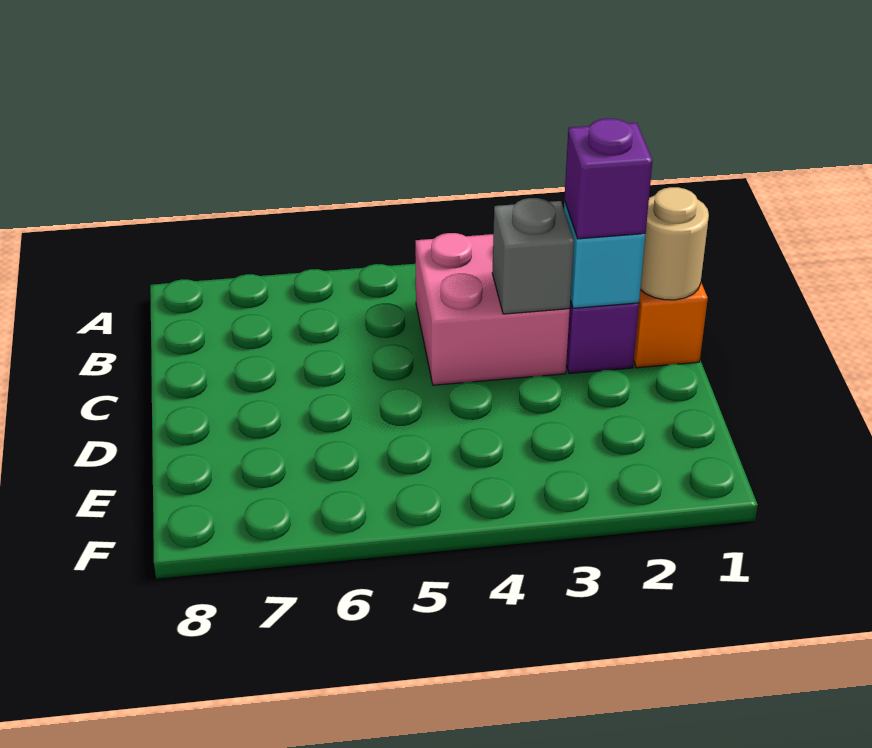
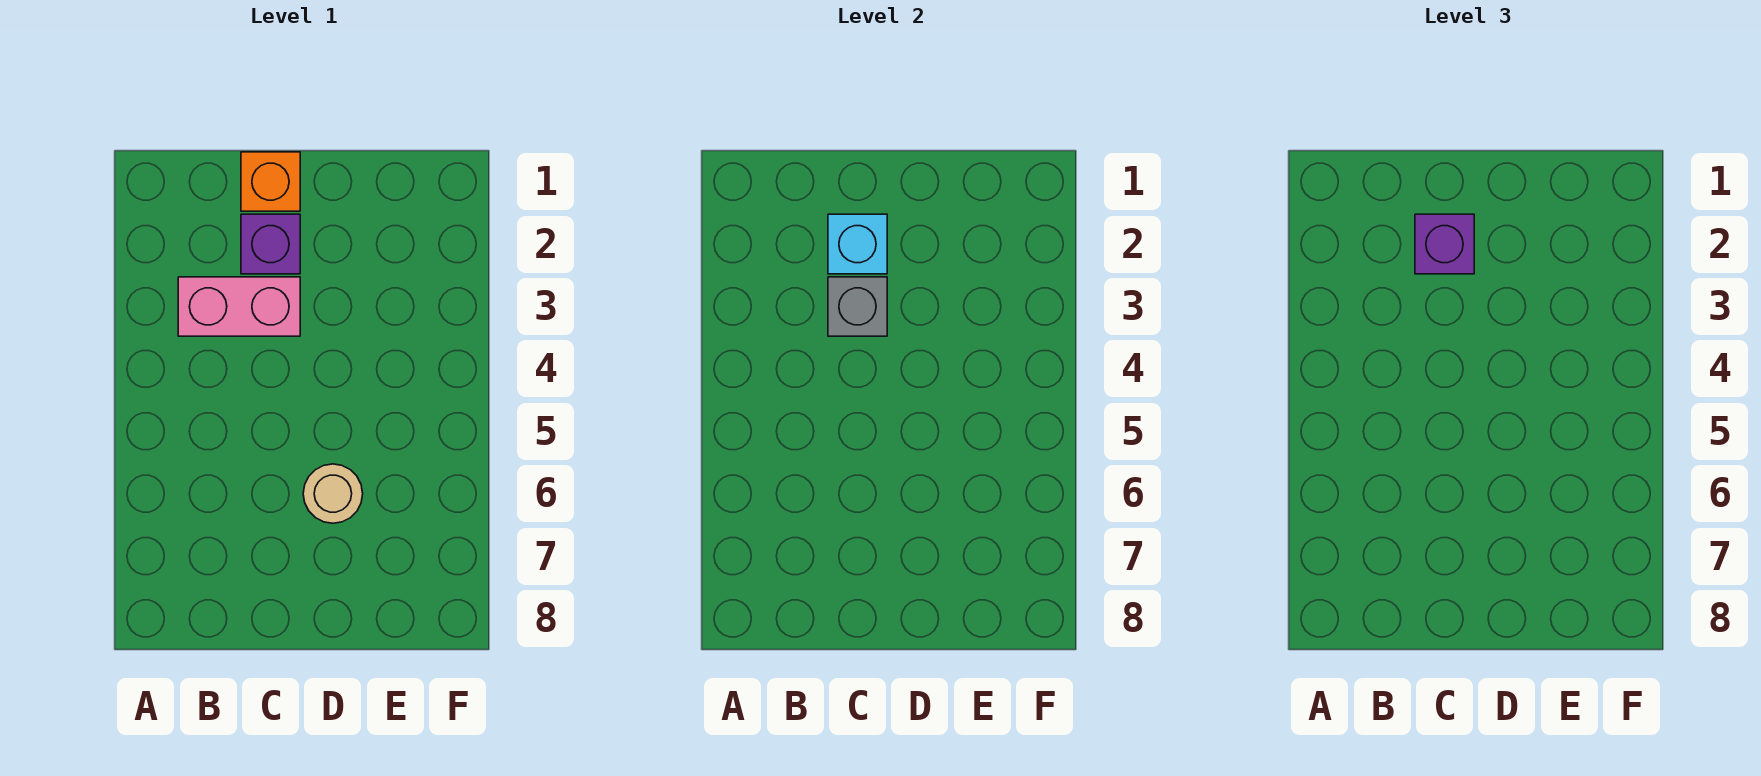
pink brick B3:C4 level 1 -> pink brick B3:C3 level 1
tan round brick C1 level 2 -> tan round brick D6 level 1

